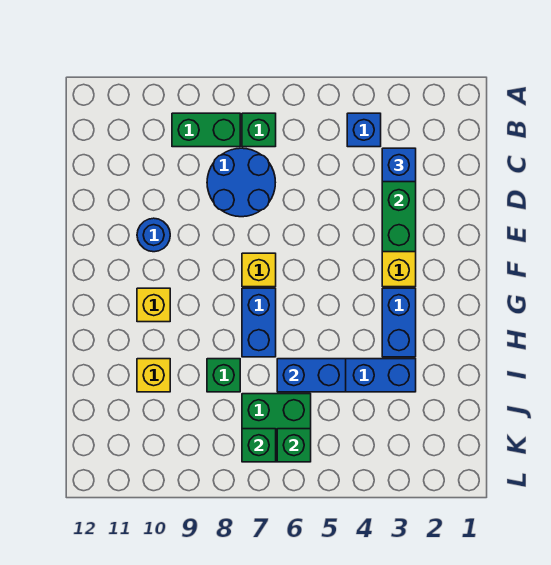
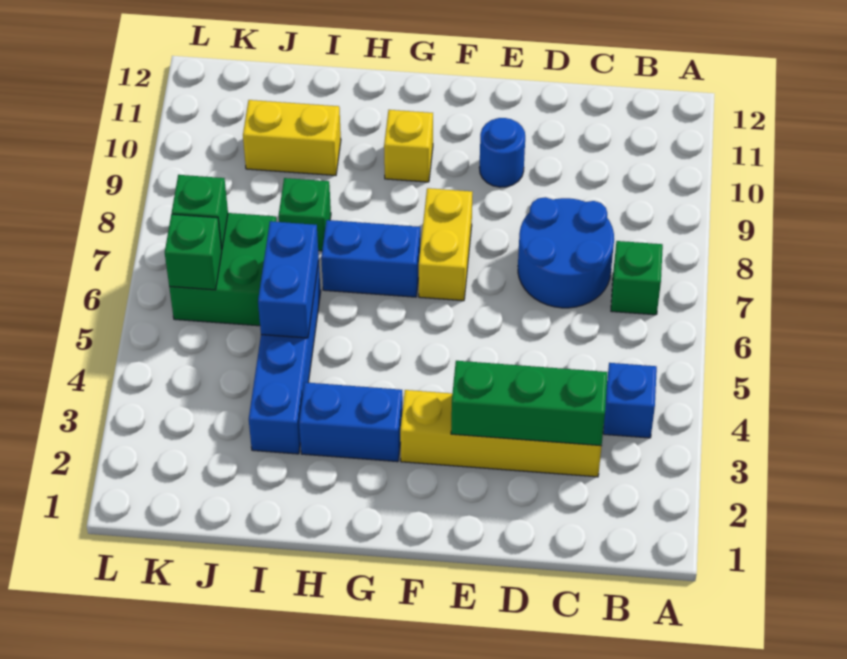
green brick B8:B9 level 1 -> none
blue brick C3 level 3 -> none
yellow brick F7 level 1 -> yellow brick F7:F8 level 1
yellow brick I10 level 1 -> yellow brick I10:J10 level 1

